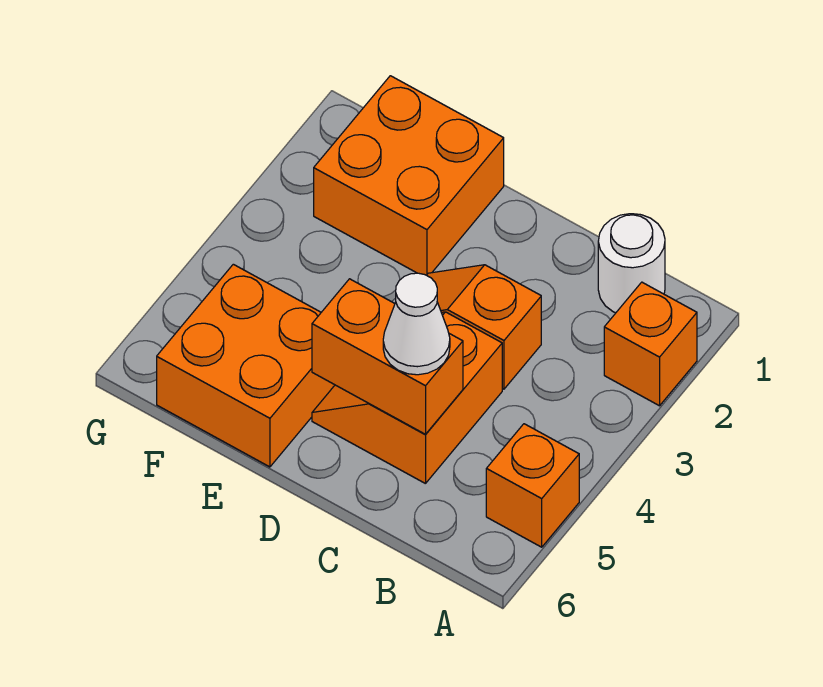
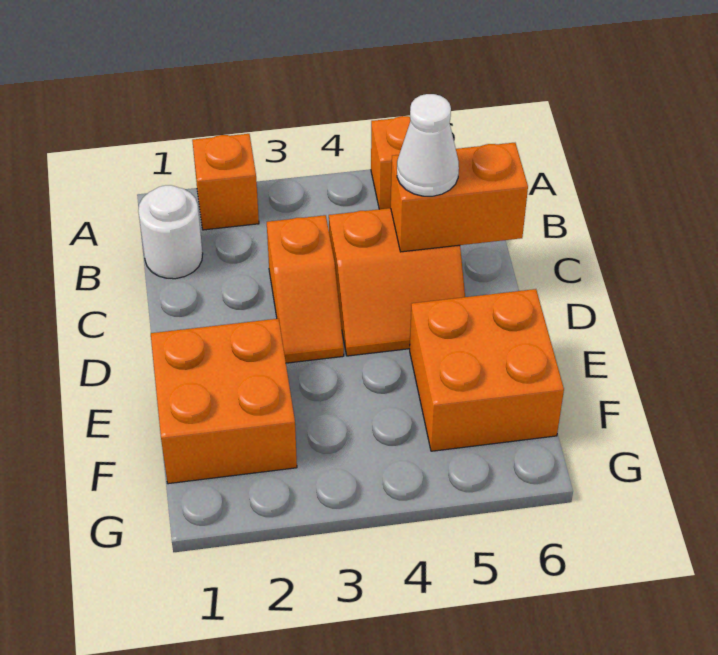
orange brick C5:D5 level 2 -> orange brick C5:C6 level 2

